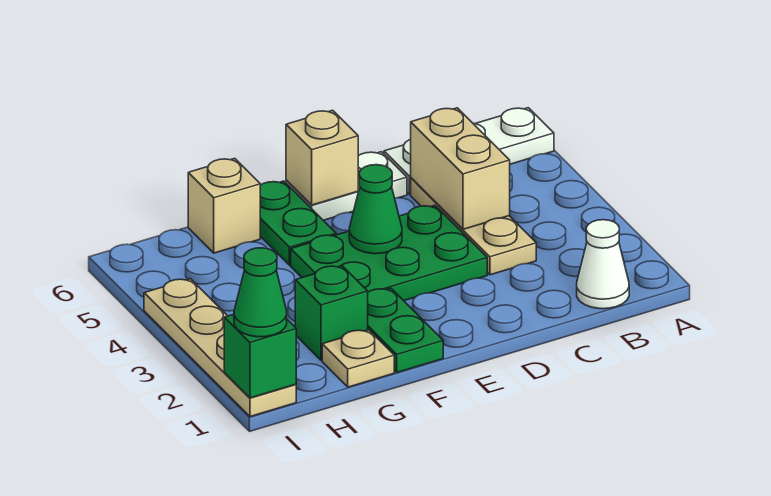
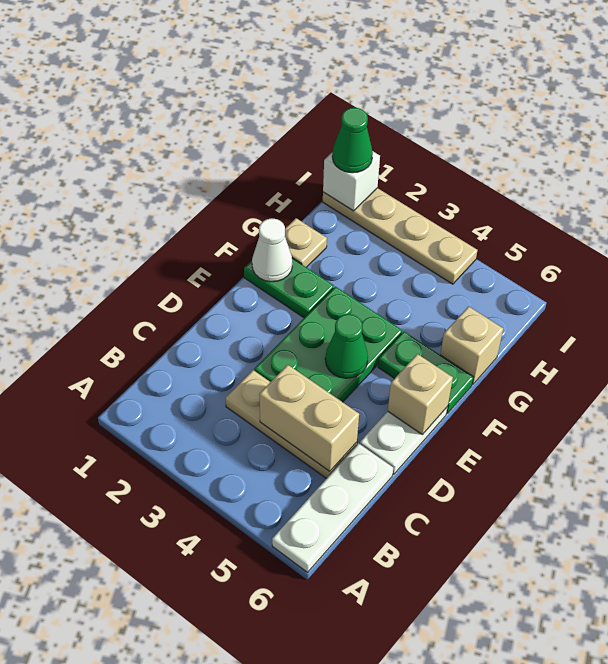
white cone B1 level 1 -> white cone F1 level 2
green brick G2 level 1 -> none
green brick I1 level 2 -> white brick I1 level 2

